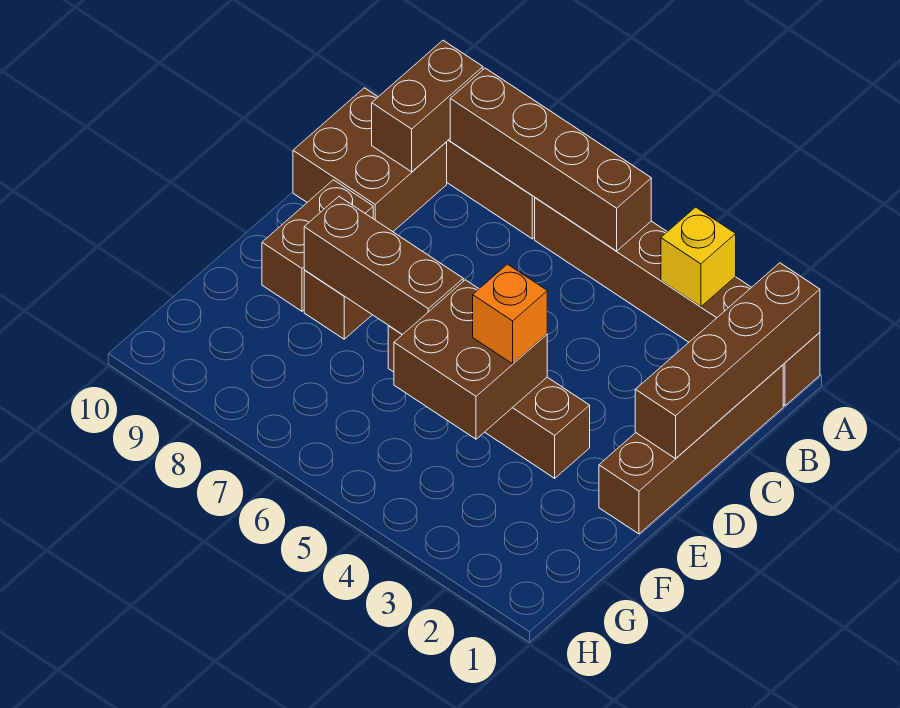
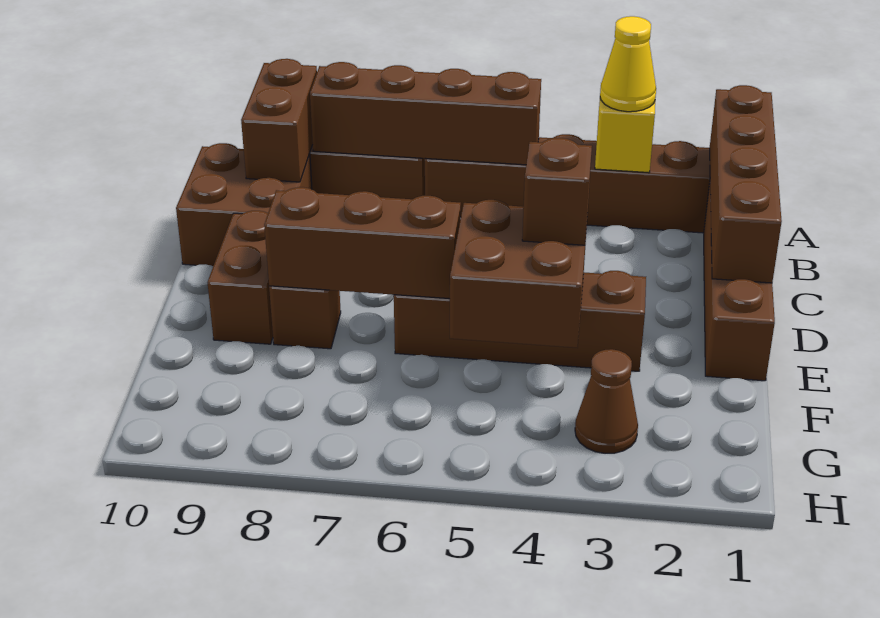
none -> yellow cone A3 level 3
orange brick E4 level 3 -> brown brick E4 level 3
none -> brown cone G3 level 1

